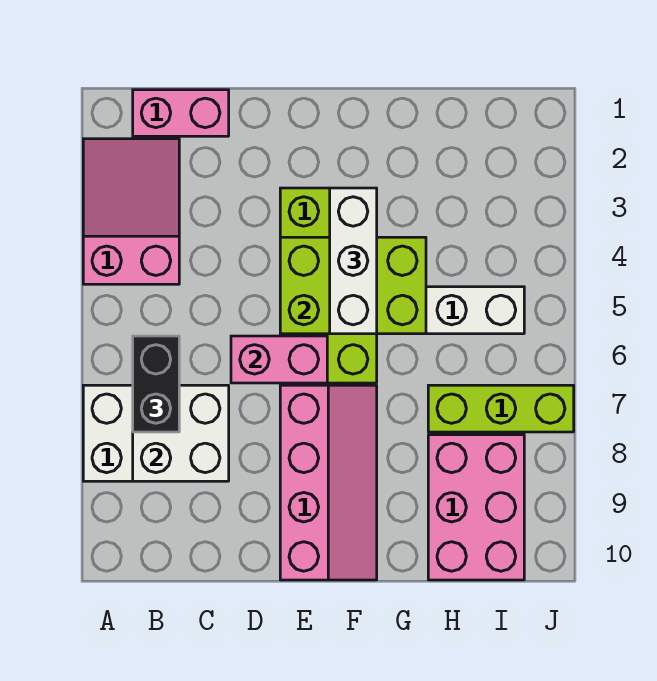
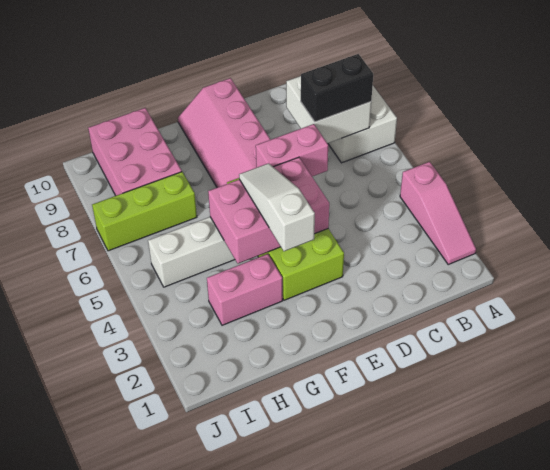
pink slope A2:B4 level 1 top 4 -> pink slope A2:A4 level 1 top 4
pink brick B1:C1 level 1 -> pink brick G3:H3 level 1
black brick B6:B7 level 3 -> black brick B7:C7 level 3
lime brick E4:G5 level 2 -> pink brick E4:G5 level 2
white brick F3:F5 level 3 -> white slope F3:F5 level 3 top 3

